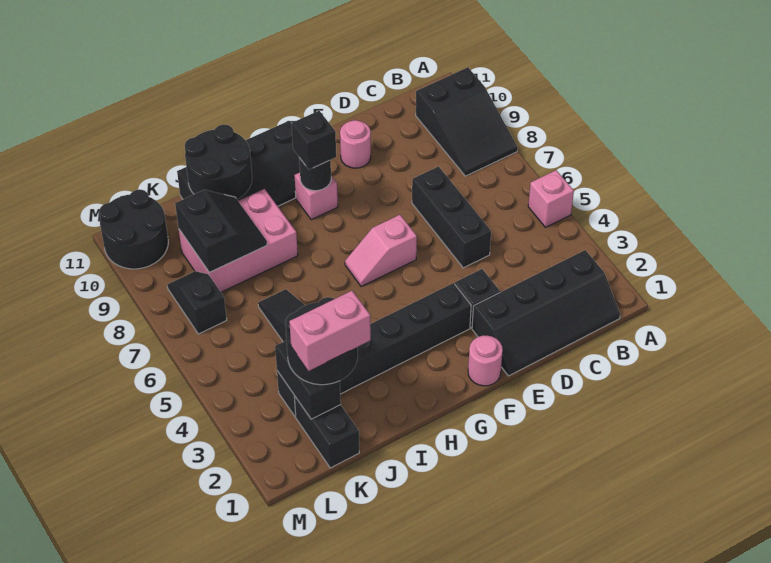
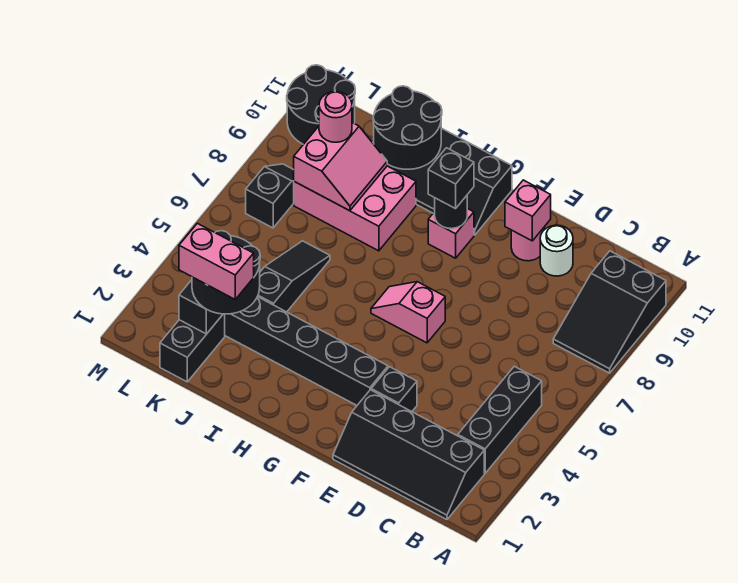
pink brick A5 level 1 -> pink brick E10 level 2
black brick D5:D7 level 1 -> black brick B3:B5 level 1
none -> white round brick D10 level 1
pink round brick F1 level 1 -> pink round brick K9 level 3
black slope J8:K9 level 2 top K -> pink slope J8:K9 level 2 top K

